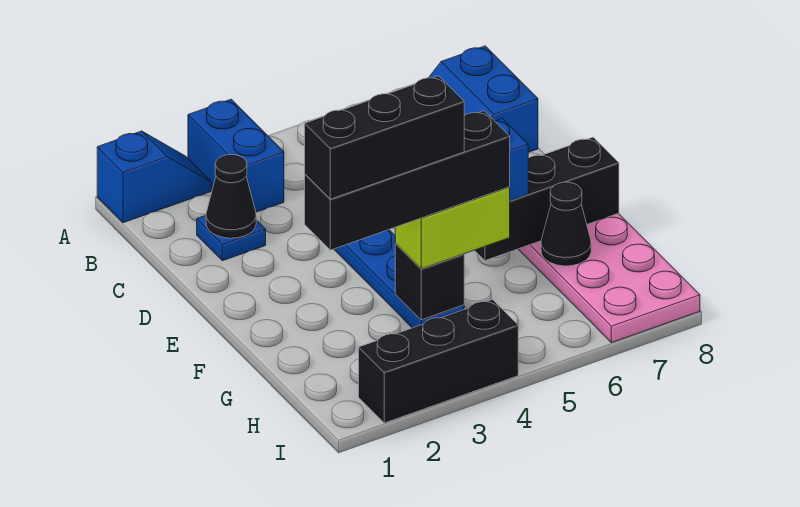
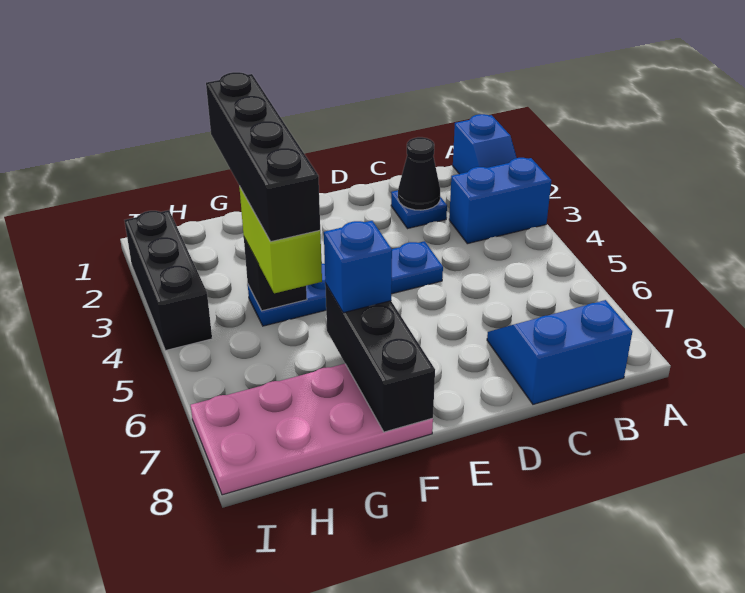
black brick G2:G4 level 5 -> none
black cone G7 level 2 -> none

